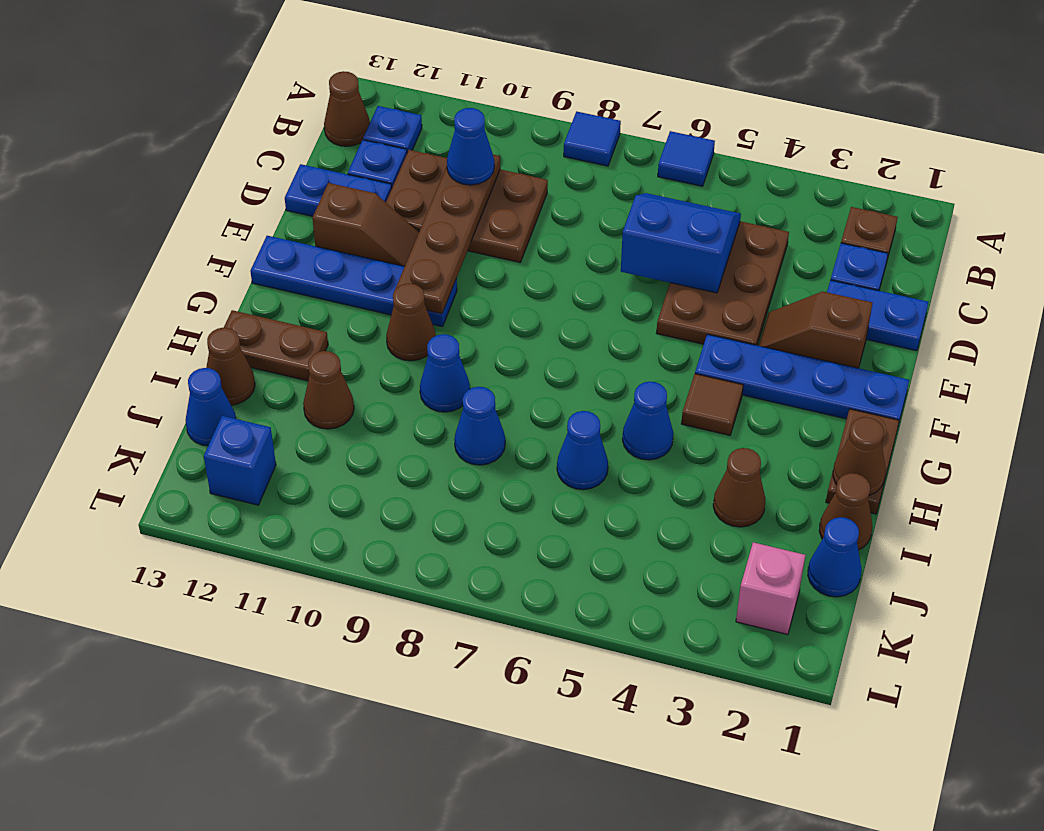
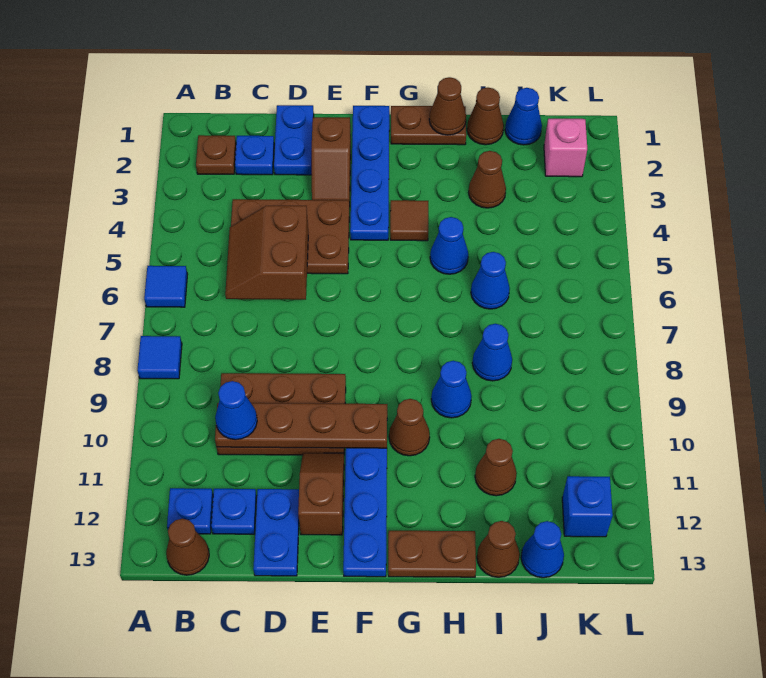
blue slope C5:D6 level 2 top D -> brown slope C5:D6 level 2 top D
brown plate C9:D11 level 1 -> brown plate C9:E10 level 1
brown plate H12:H13 level 1 -> brown plate G13:H13 level 1

